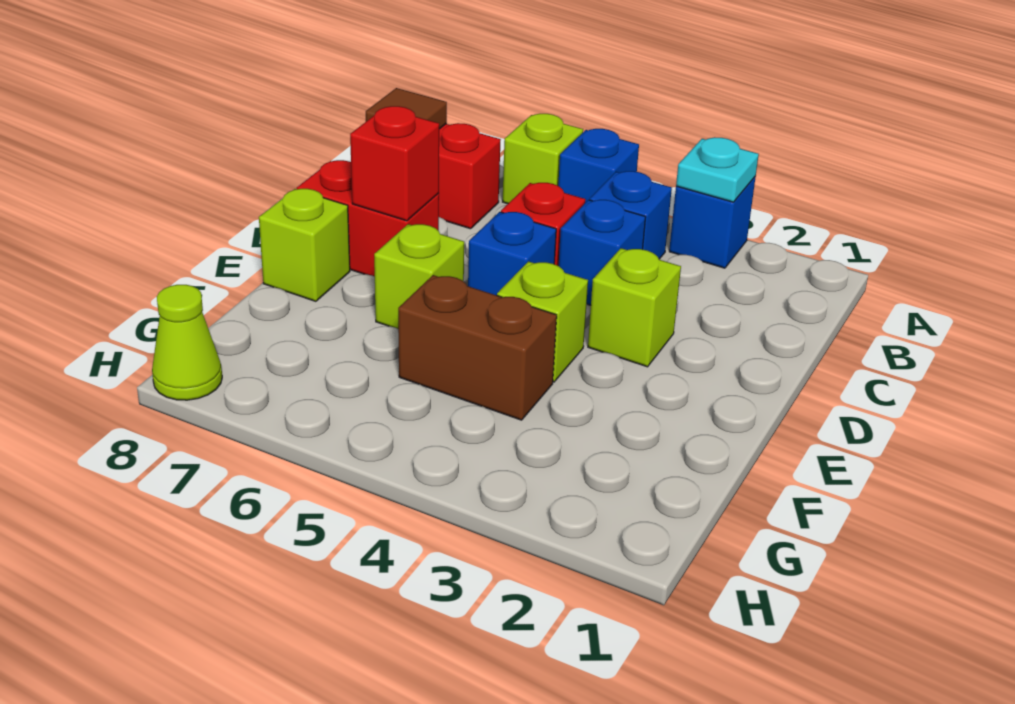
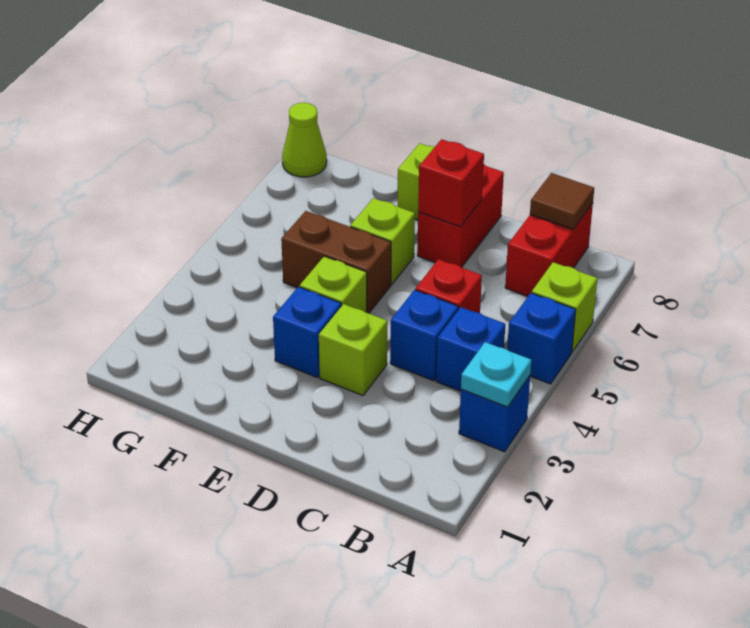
blue brick D5 level 1 -> blue brick E3 level 1
brown brick F4:F5 level 1 -> brown brick E5:F5 level 1

